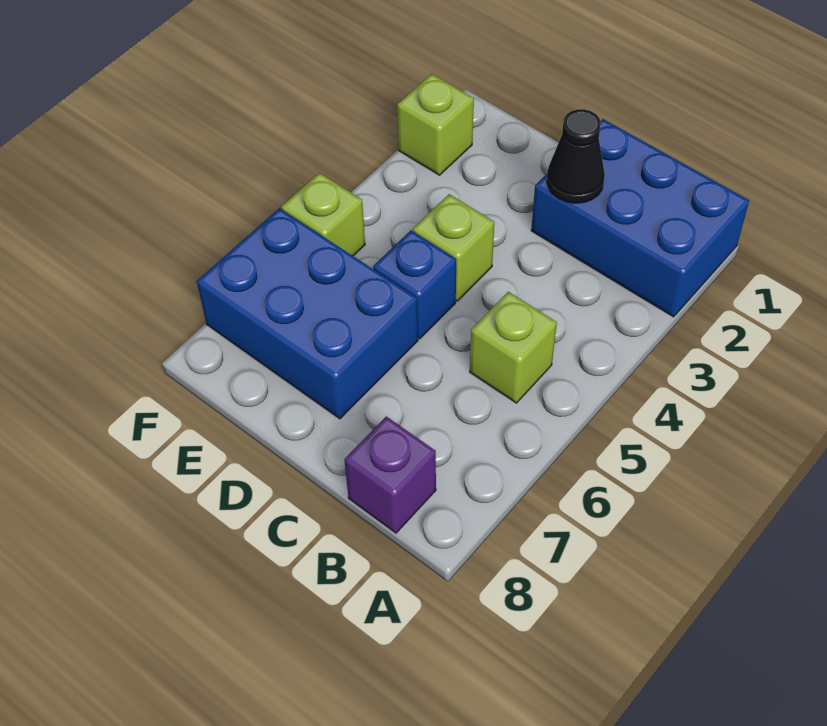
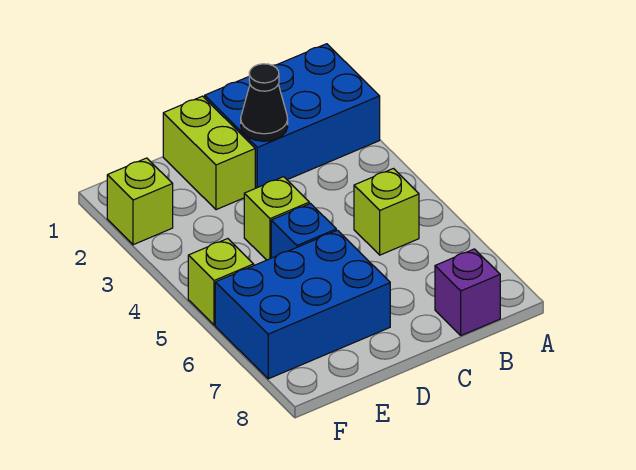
none -> lime brick D1:D2 level 1

